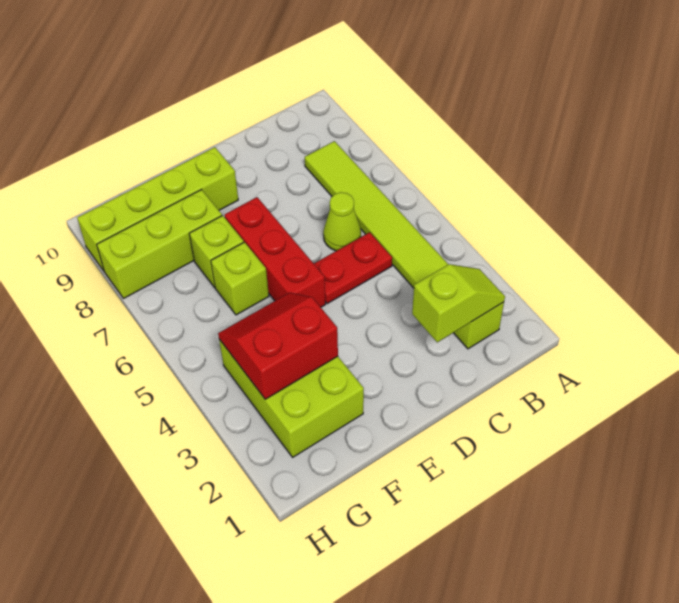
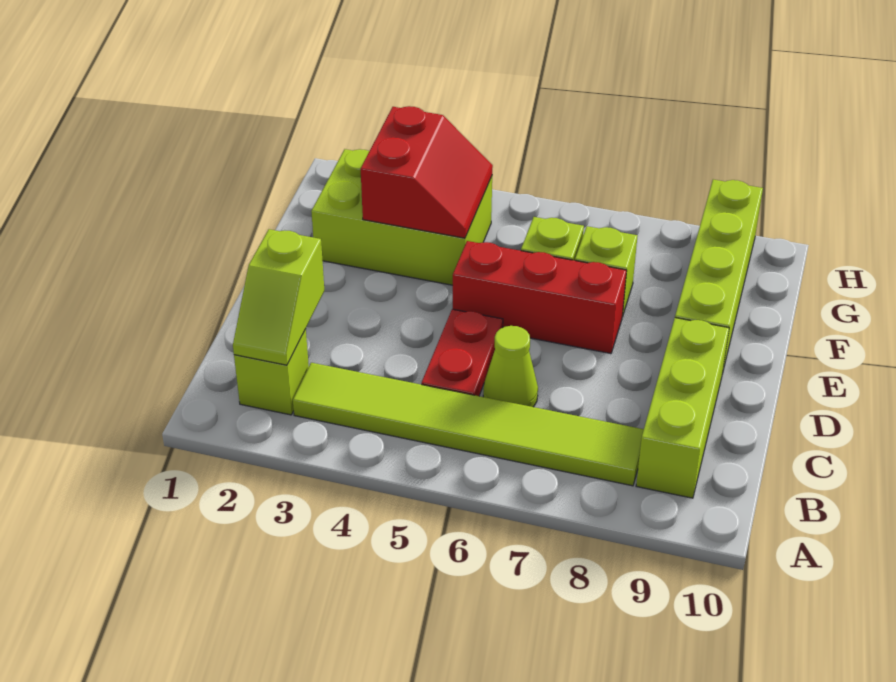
lime brick F8:H8 level 1 -> lime brick B9:D9 level 1

